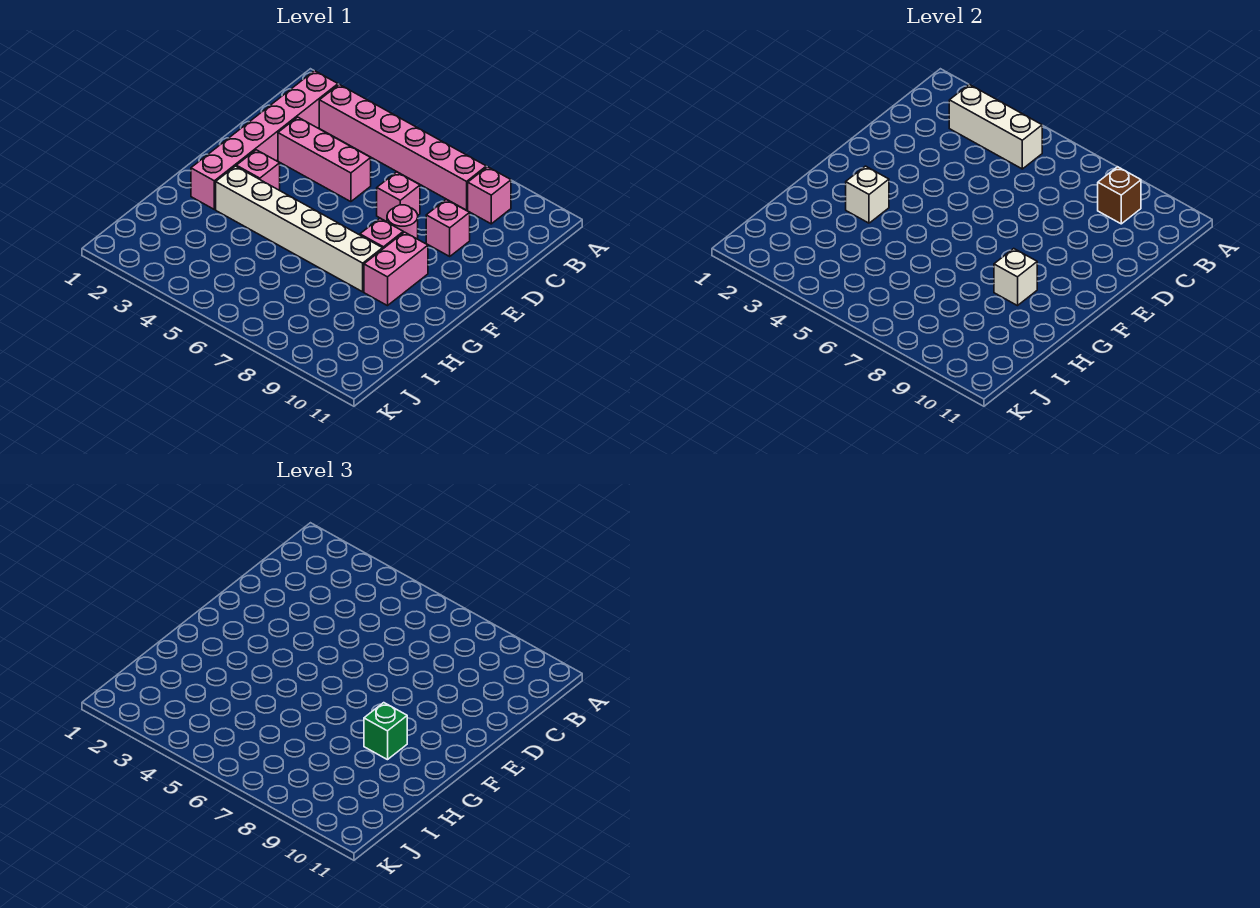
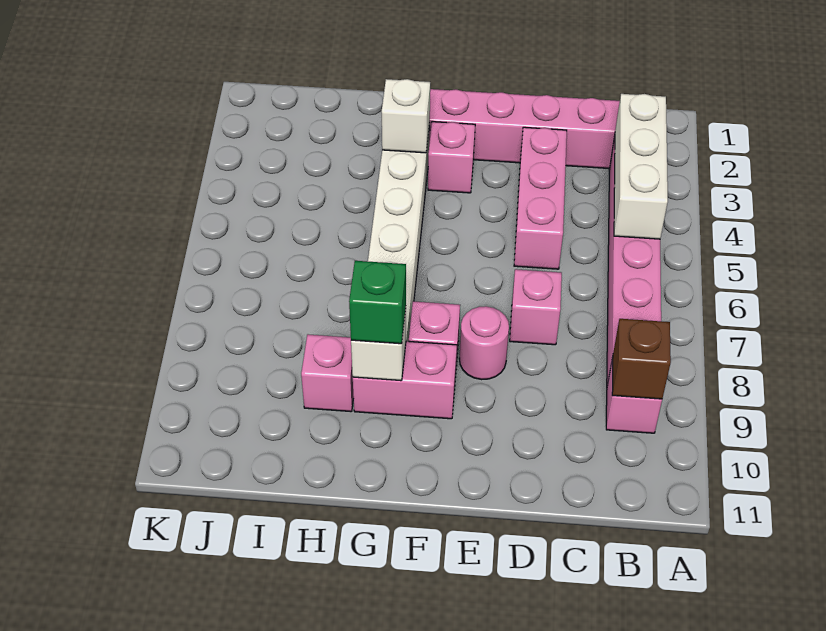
pink brick D9 level 1 -> pink brick H9 level 1

